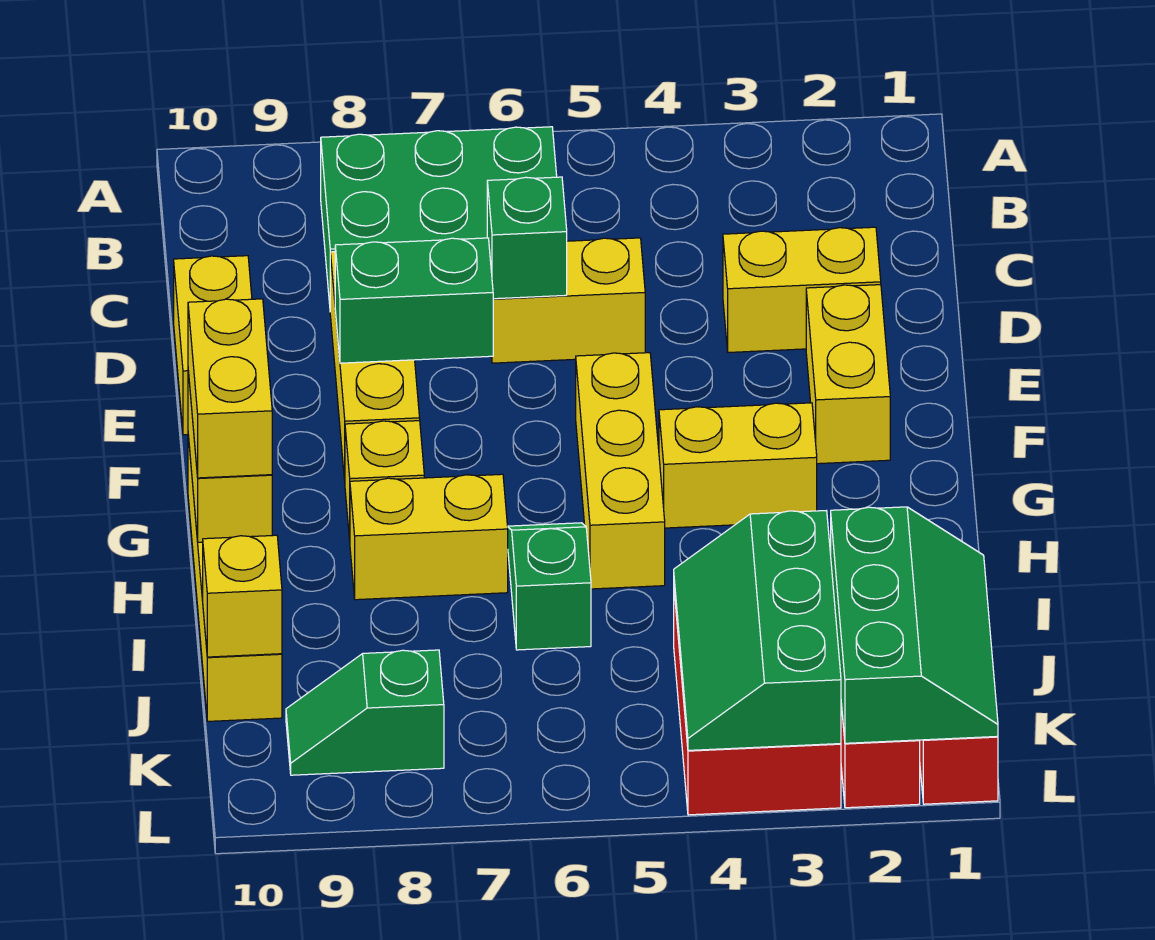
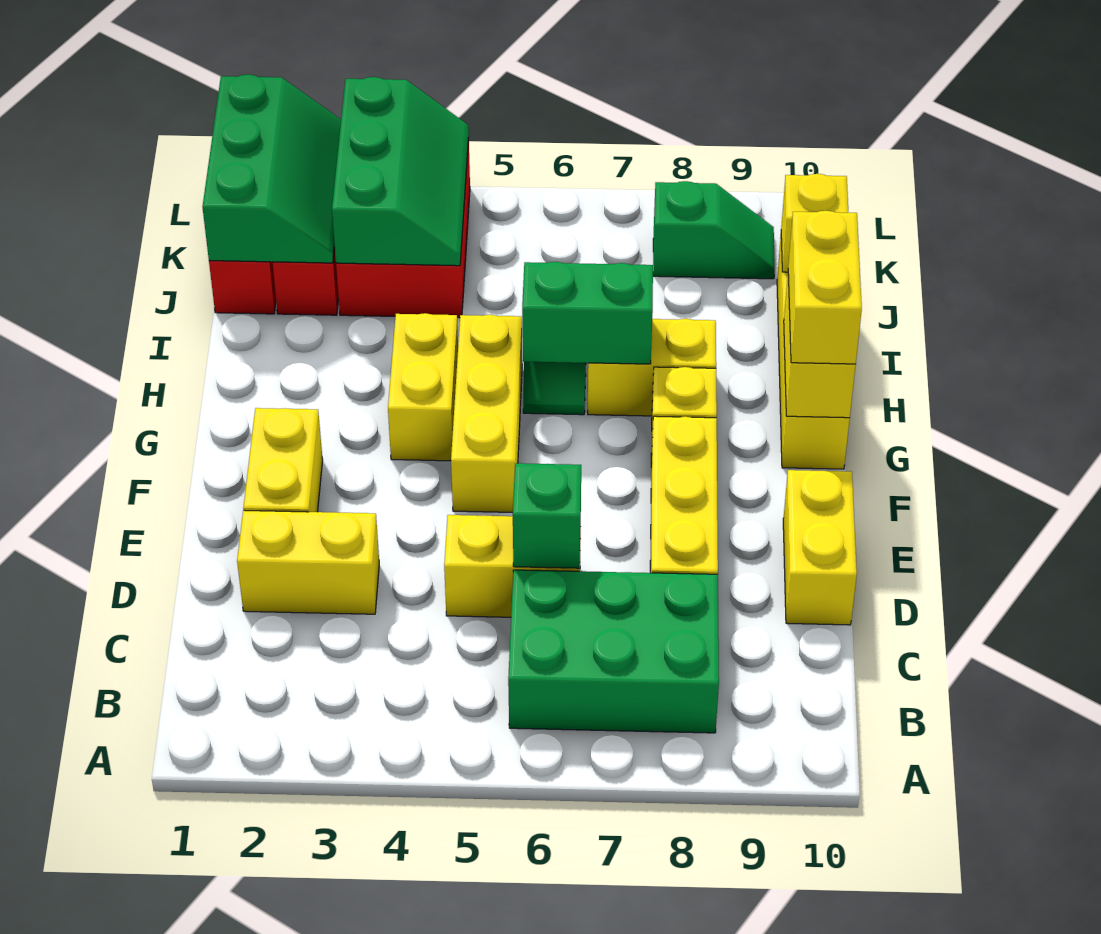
green brick E7:E8 level 2 -> green brick H6:H7 level 2
yellow brick G3:G4 level 1 -> yellow brick G4:H4 level 1
green slope J1:L2 level 2 top 2 -> green slope J1:L2 level 2 top 1

